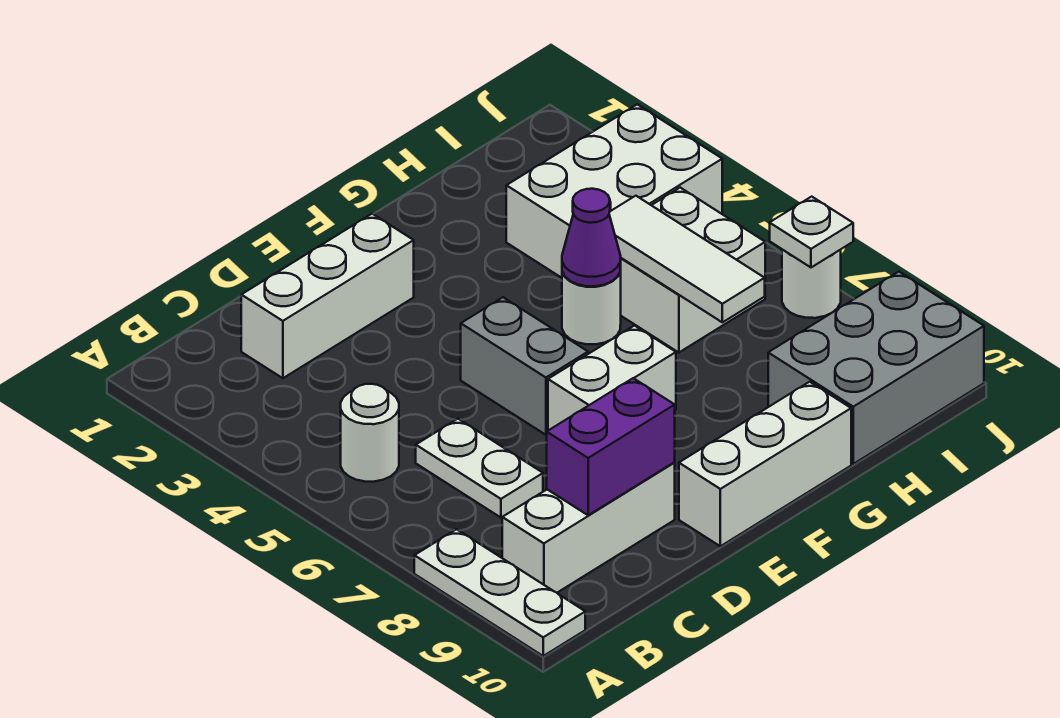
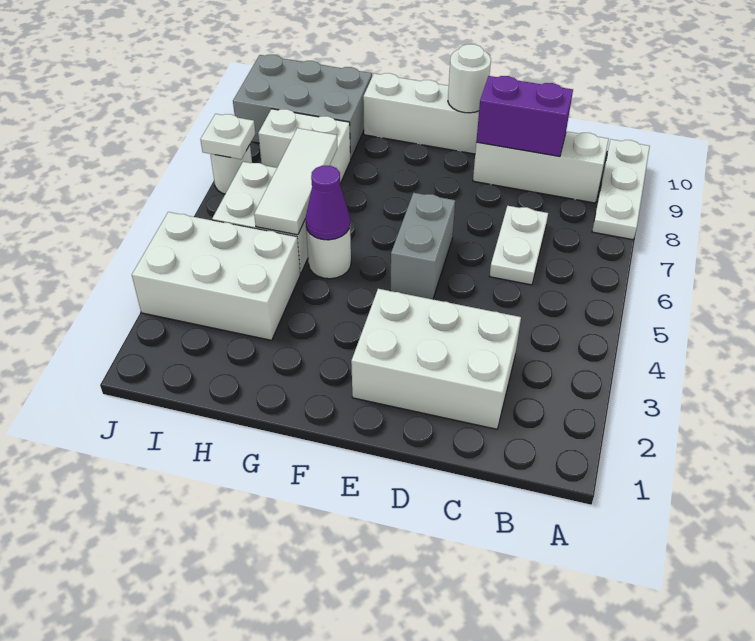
white round brick B5 level 1 -> white round brick E10 level 2
white brick C2:E2 level 1 -> white brick C2:E3 level 1
white brick E7:F7 level 1 -> white brick H8:I8 level 1

